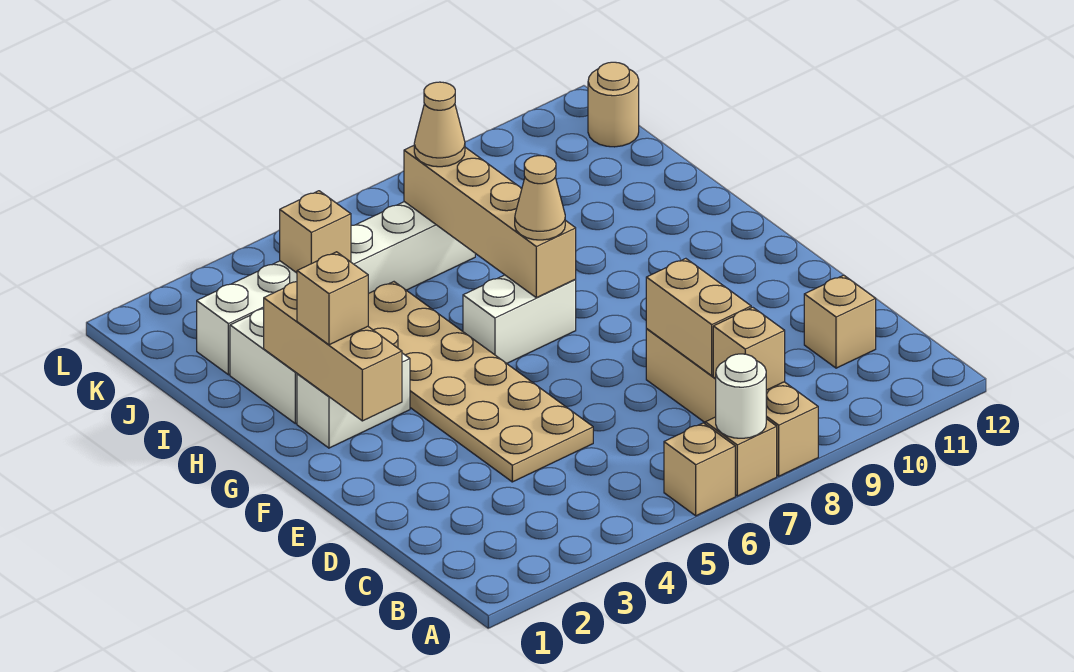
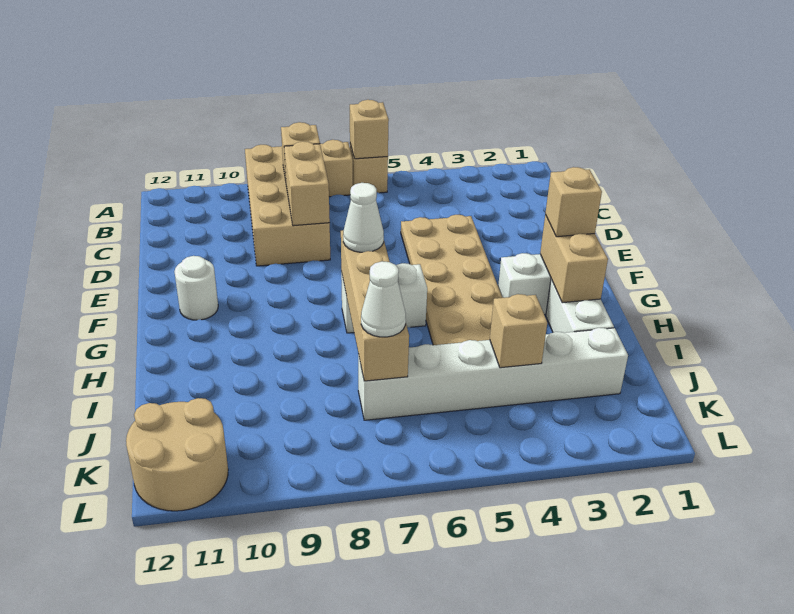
white round brick A7 level 2 -> white round brick F11 level 1
tan brick A8:D8 level 1 -> tan brick A8:D9 level 1
tan brick C11 level 1 -> tan brick A6 level 2
tan brick F2:H2 level 2 -> tan brick G2:H2 level 2
tan cone G7 level 3 -> white cone G7 level 3
tan cone J7 level 3 -> white cone J7 level 3
tan round brick K12 level 1 -> tan round brick K11:L12 level 1

